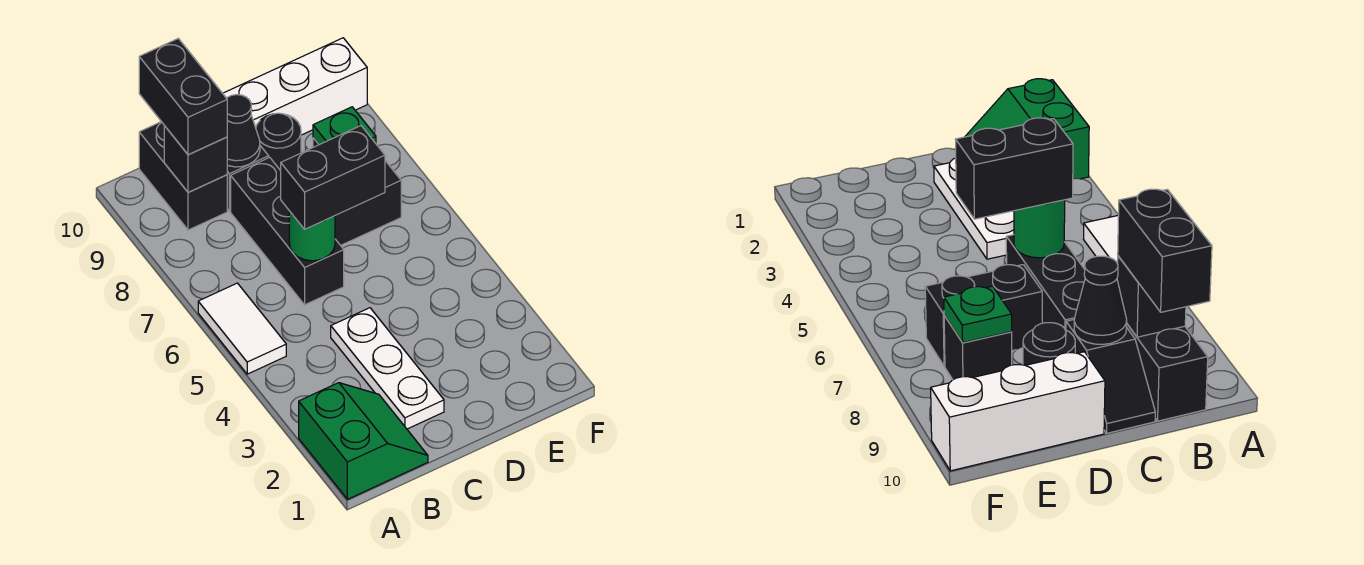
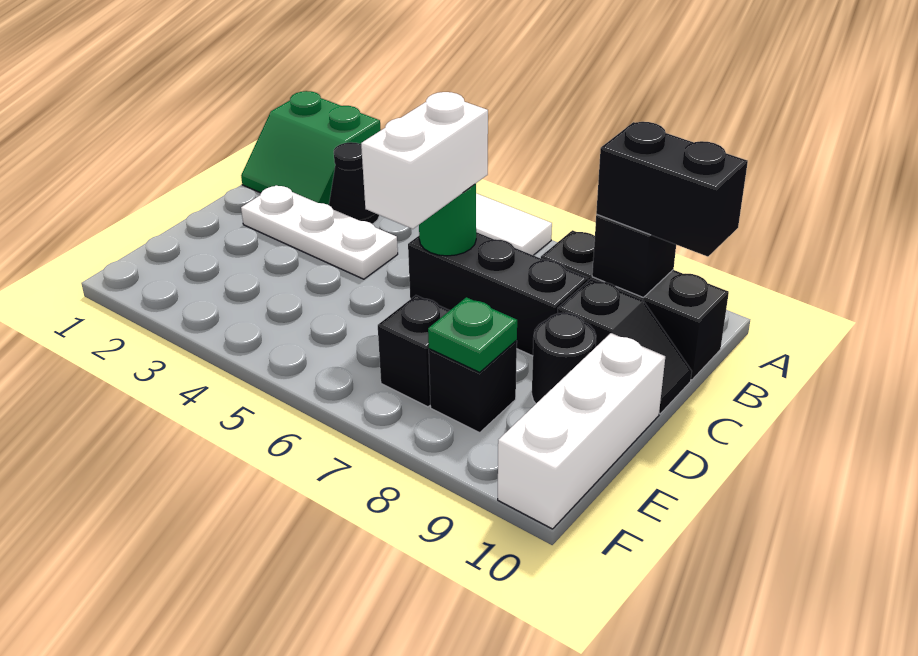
black brick B9:B10 level 1 -> black brick B8:B10 level 1
black brick C6:D6 level 3 -> white brick C6:D6 level 3
black cone C9 level 2 -> black cone B3 level 1
black brick D7:E7 level 1 -> black brick E7 level 1

